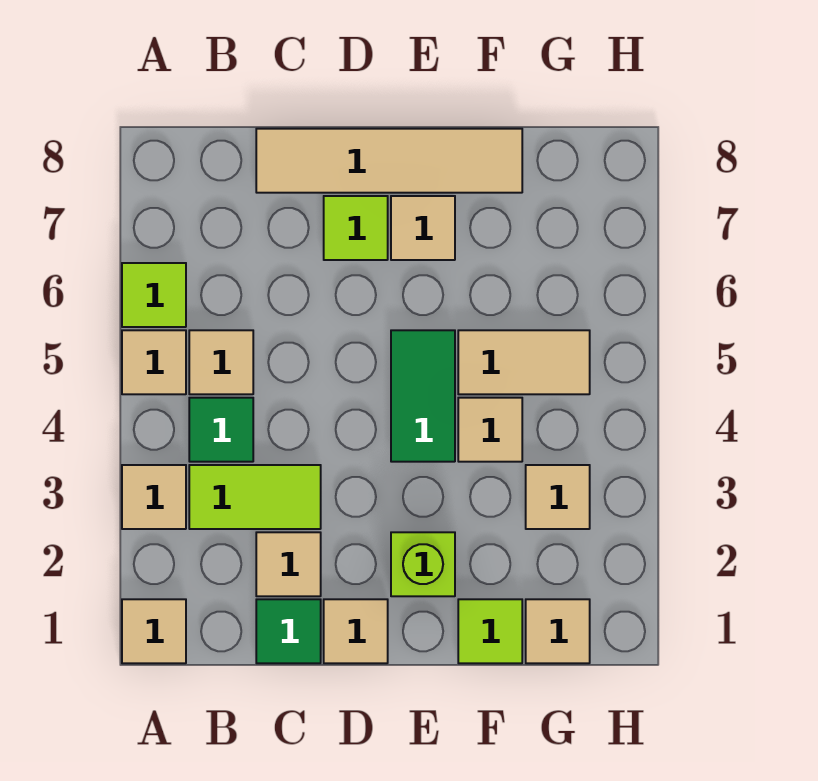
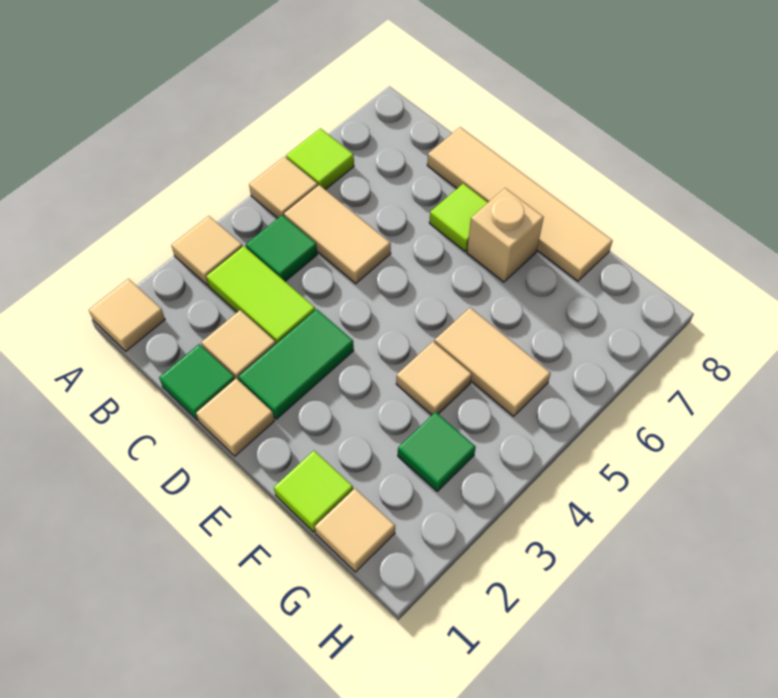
tan tile B5 level 1 -> tan tile B5:C5 level 1
lime brick E2 level 1 -> none
green tile E4:E5 level 1 -> green tile D2:D3 level 1
tan tile E7 level 1 -> tan brick E7 level 1
tan tile G3 level 1 -> green tile G3 level 1

